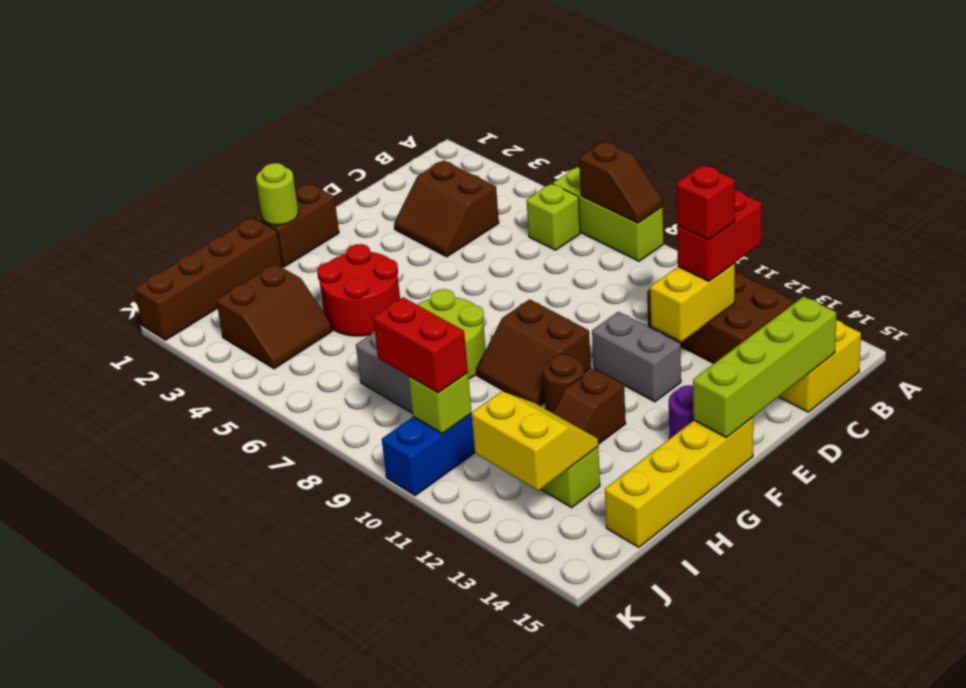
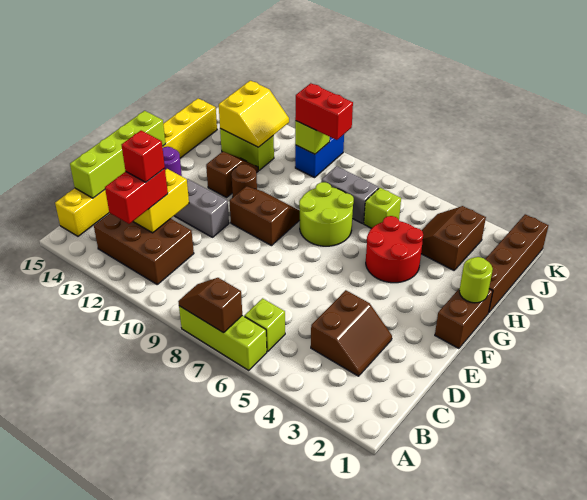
brown slope C3:D4 level 1 top C -> brown slope C3:D4 level 1 top 4
none -> lime brick I6 level 1
yellow slope I12:J13 level 2 top J -> yellow slope I12:J13 level 2 top 13

